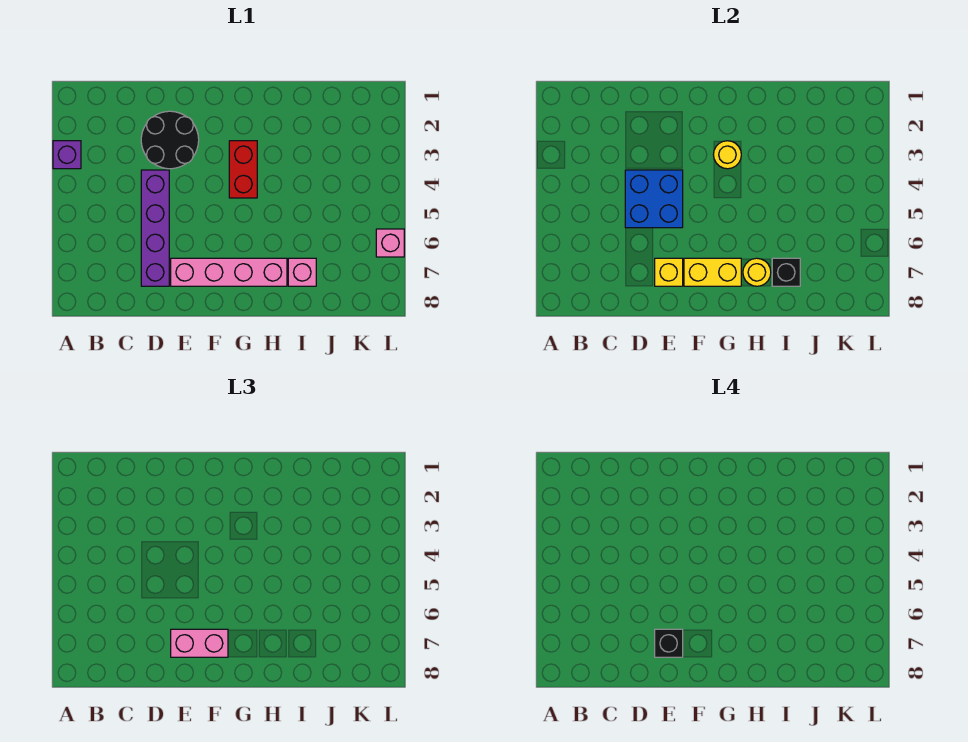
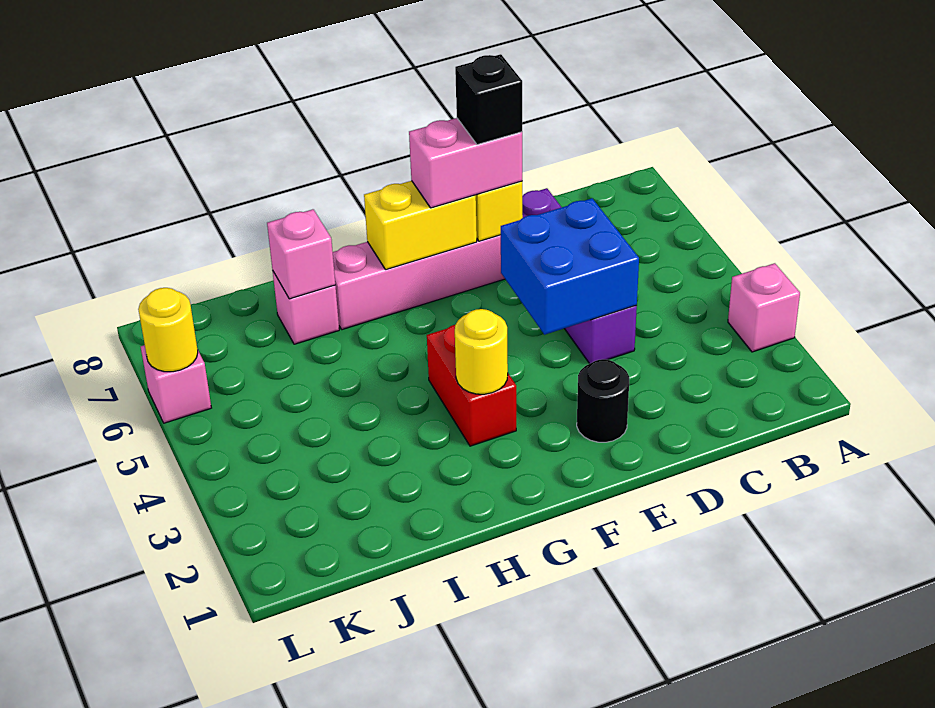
purple brick A3 level 1 -> pink brick A3 level 1
black round brick D2:E3 level 1 -> black round brick E2 level 1
yellow round brick H7 level 2 -> yellow round brick L6 level 2
black brick I7 level 2 -> pink brick I7 level 2

